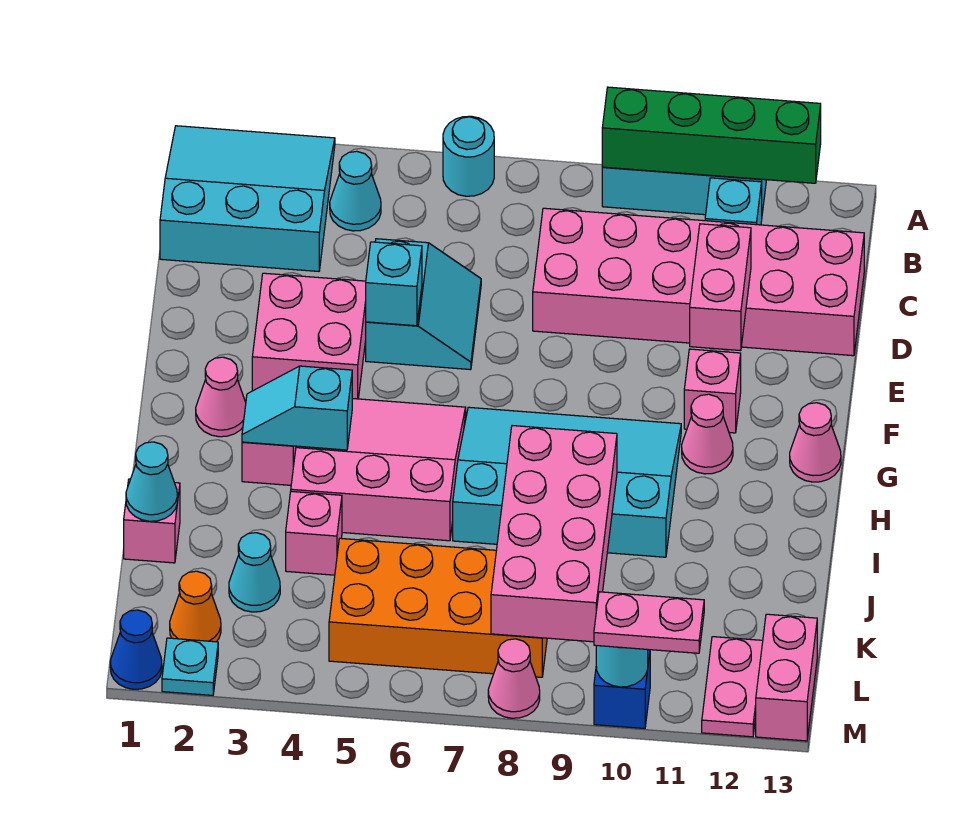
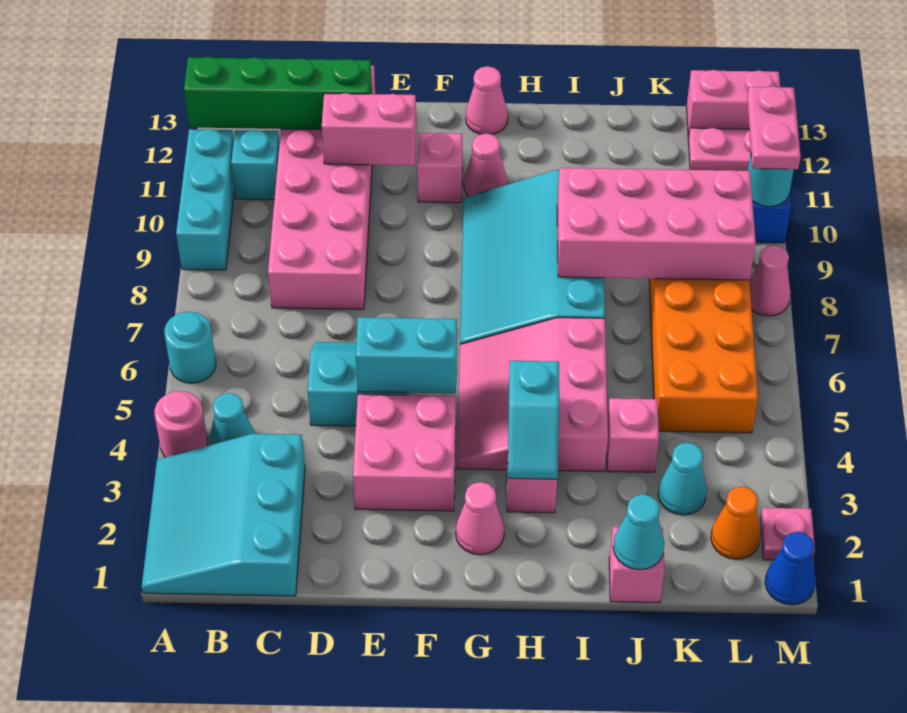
none -> pink round brick A4 level 1
green brick A9:A12 level 2 -> green brick A12:D12 level 2
cyan brick E5 level 2 -> cyan brick E5:F5 level 2
cyan plate M2 level 1 -> pink plate M2 level 1

